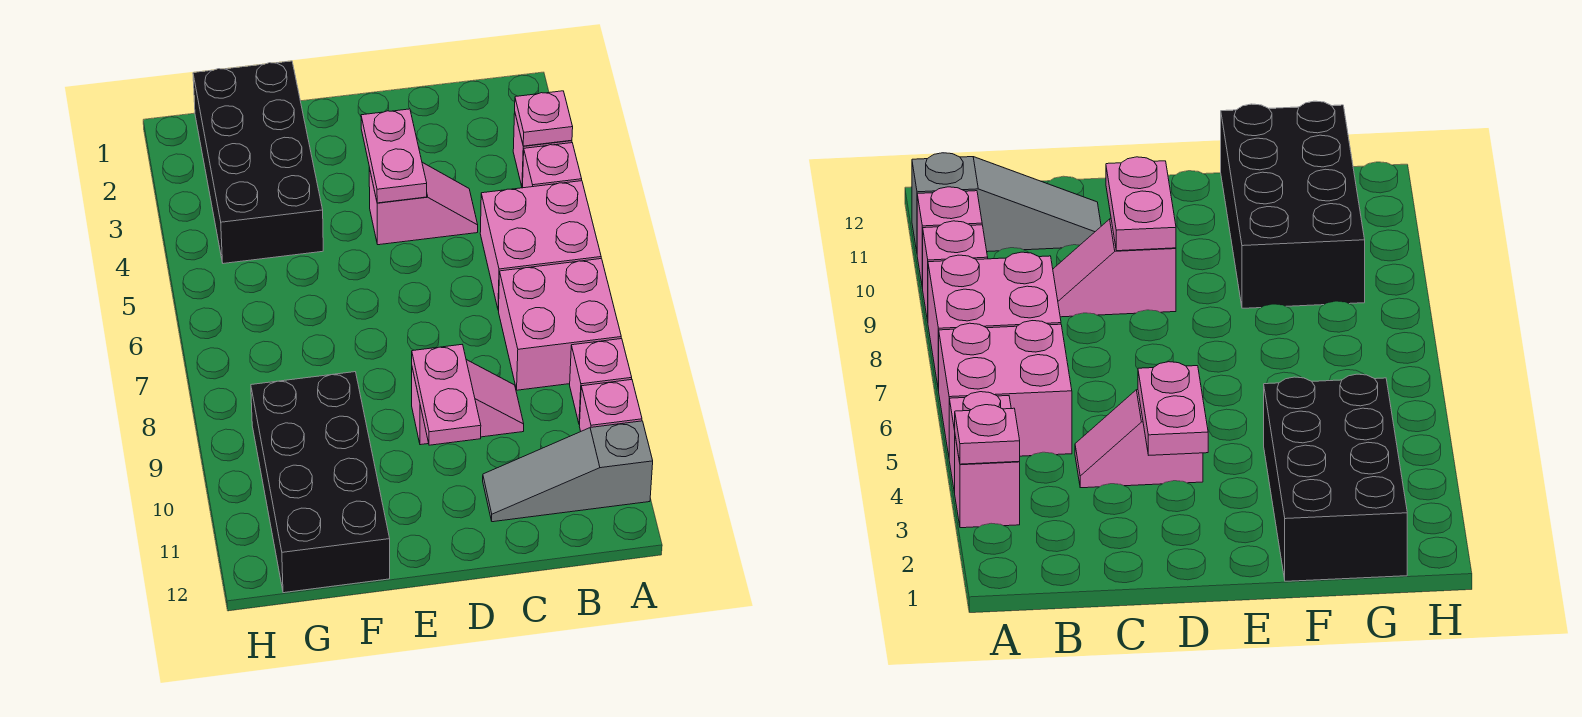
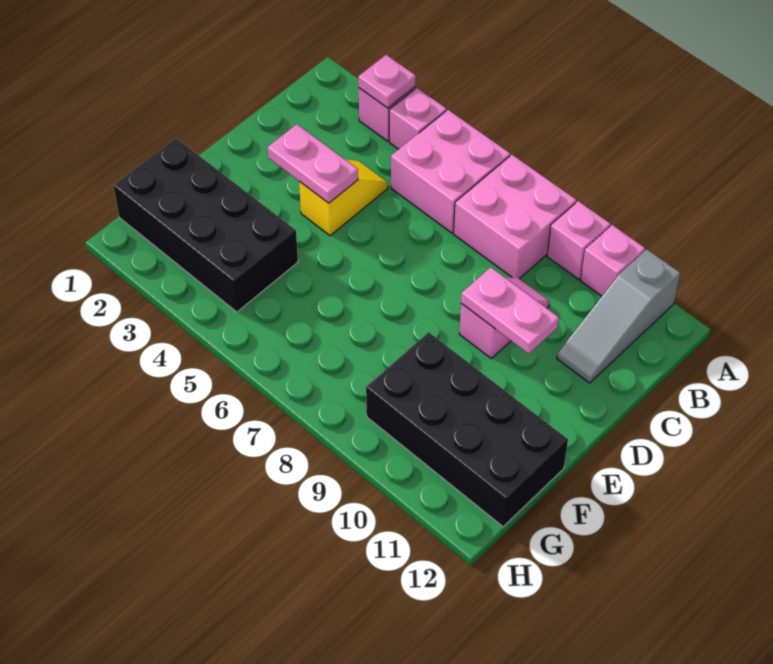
pink slope C4:D4 level 1 top D -> yellow slope C4:D4 level 1 top D

